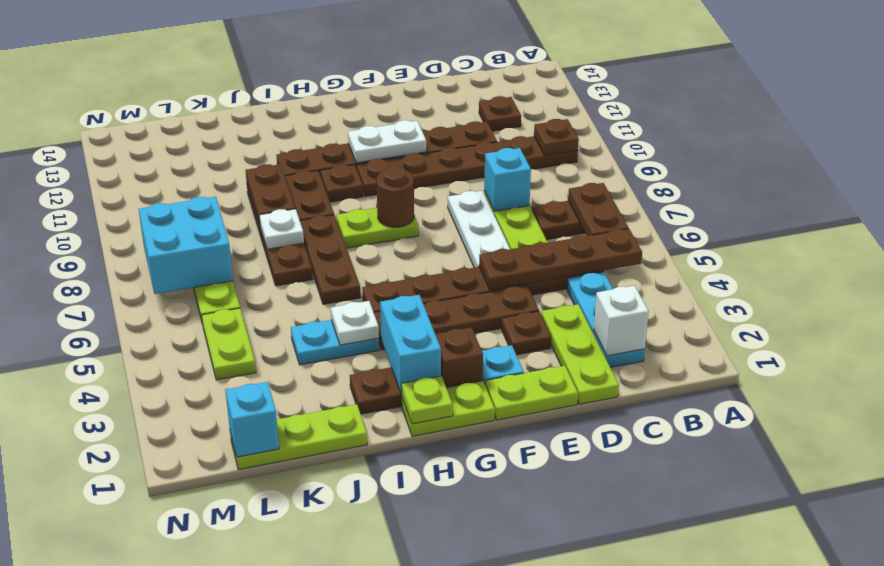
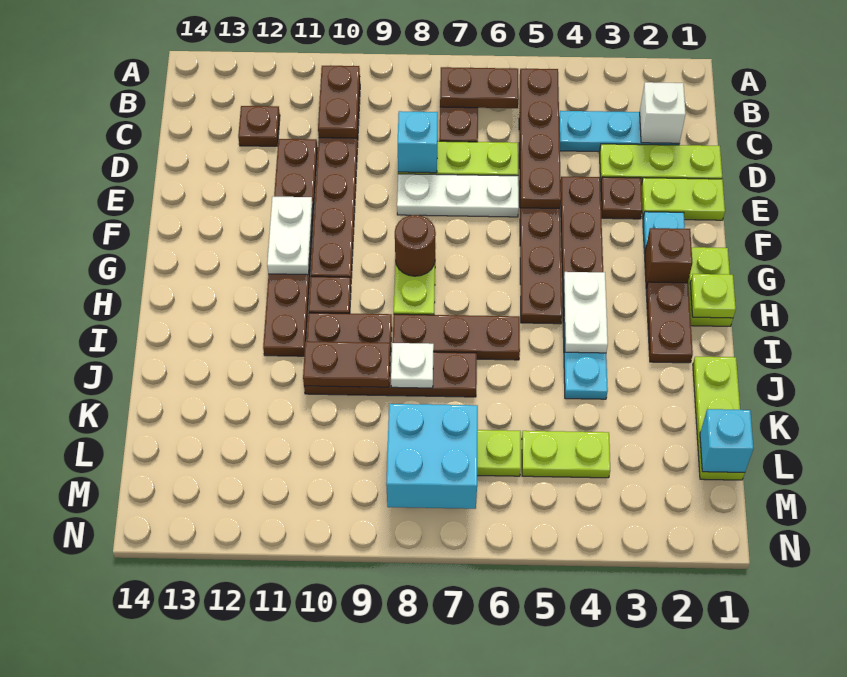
brown plate B10 level 2 -> brown plate B10:C10 level 2
lime plate E1:F1 level 1 -> lime plate E1:E2 level 1
cyan brick H2:H3 level 2 -> none
white plate I4 level 2 -> white plate H4:I4 level 2

